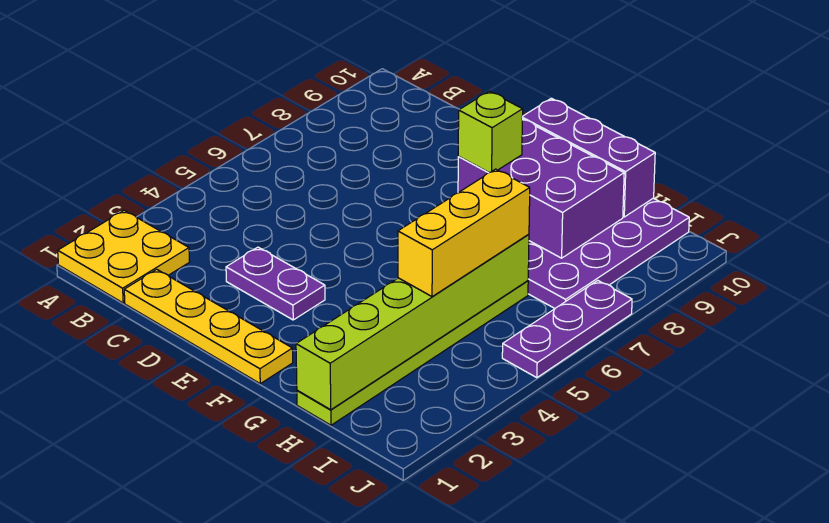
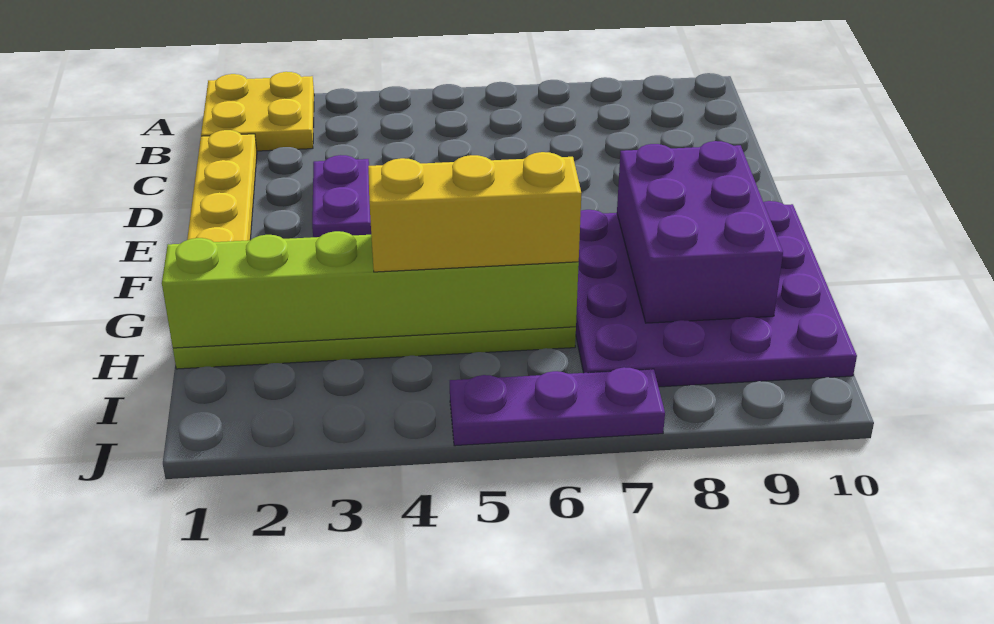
lime brick F8 level 3 -> none
purple brick F10:H10 level 2 -> none

